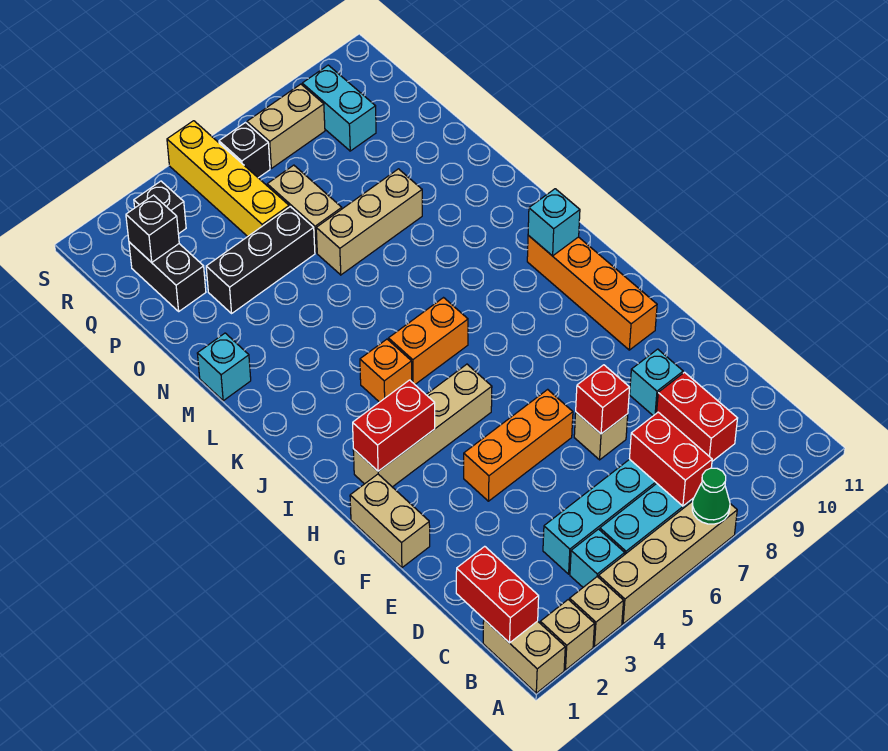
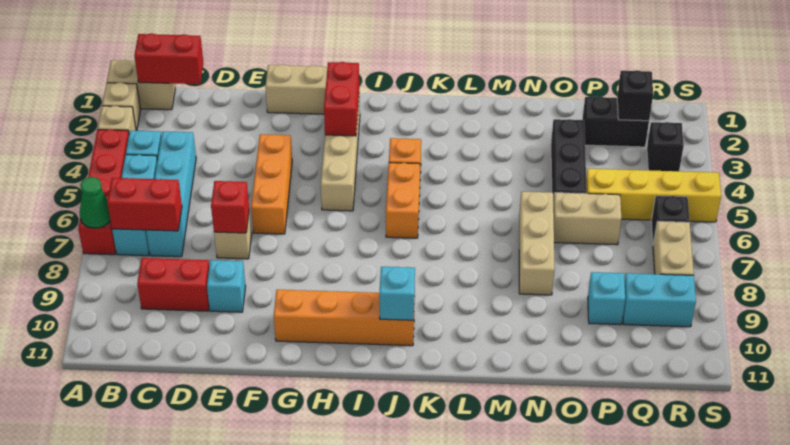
tan brick A4:A7 level 1 -> red brick A4:A7 level 1
cyan brick M1 level 1 -> cyan brick P9 level 1

